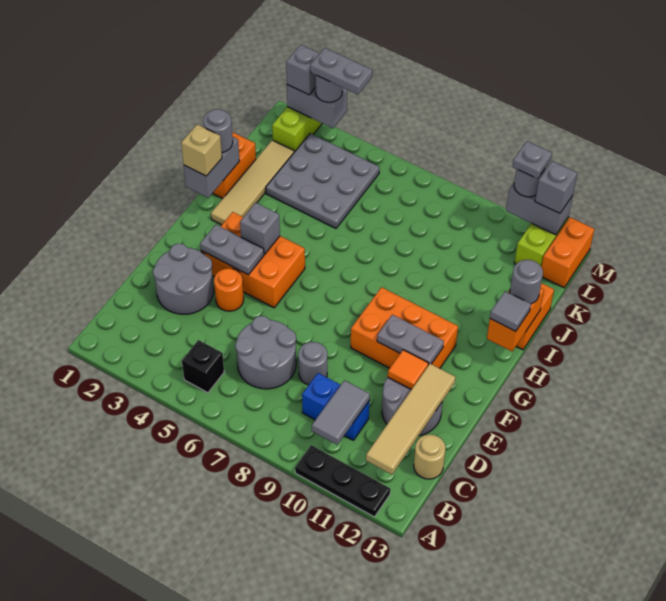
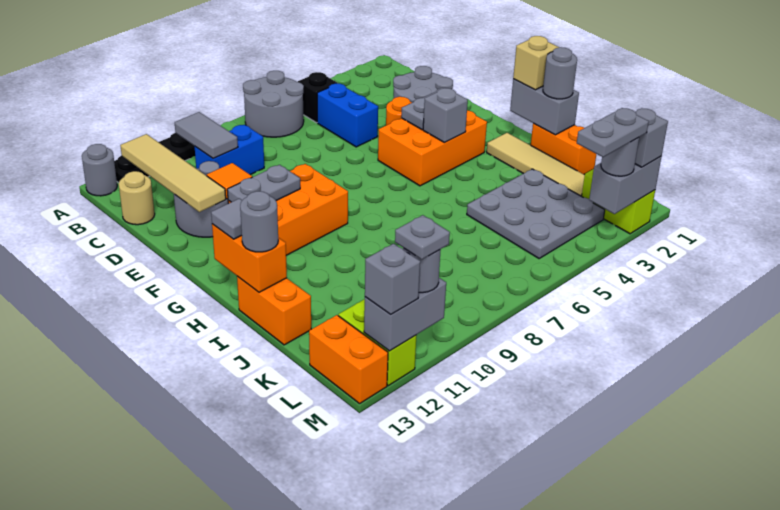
none -> blue brick C5:D5 level 1
grey round brick C6:D7 level 1 -> grey round brick A6:B7 level 1
grey round brick D8 level 1 -> grey round brick A13 level 1

